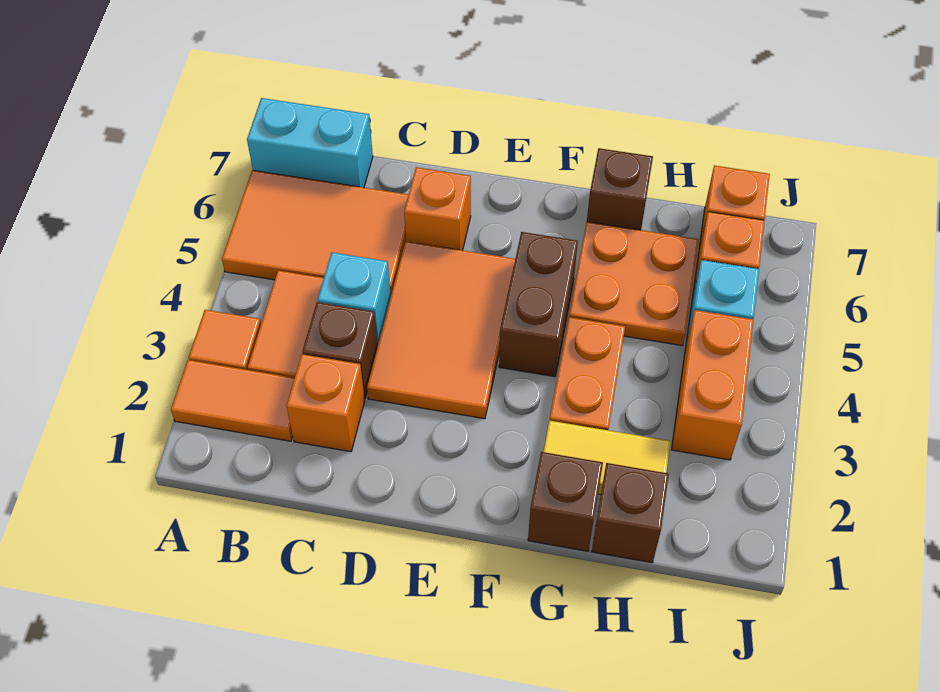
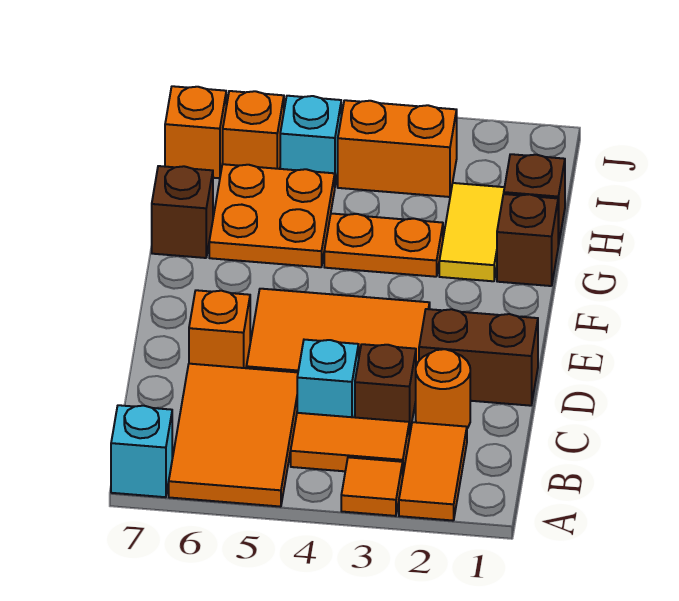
cyan brick A7:B7 level 1 -> cyan brick A7 level 1
orange brick C2 level 1 -> orange round brick C2 level 1
brown brick F4:F5 level 1 -> brown brick D1:D2 level 1

